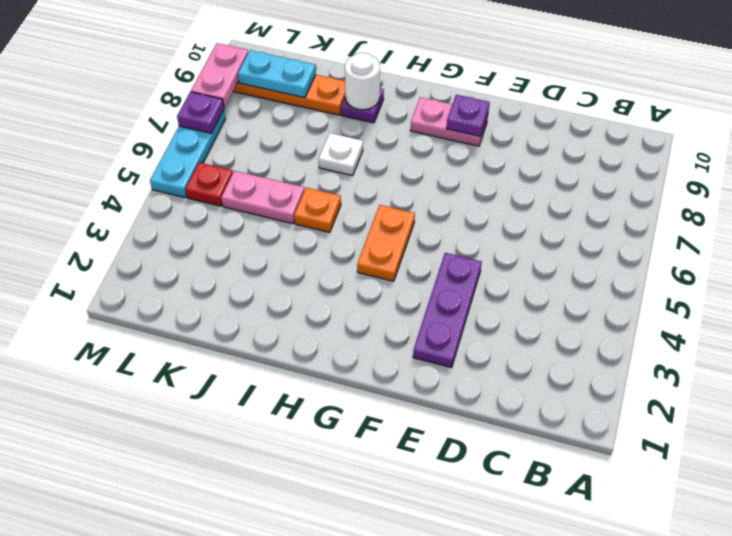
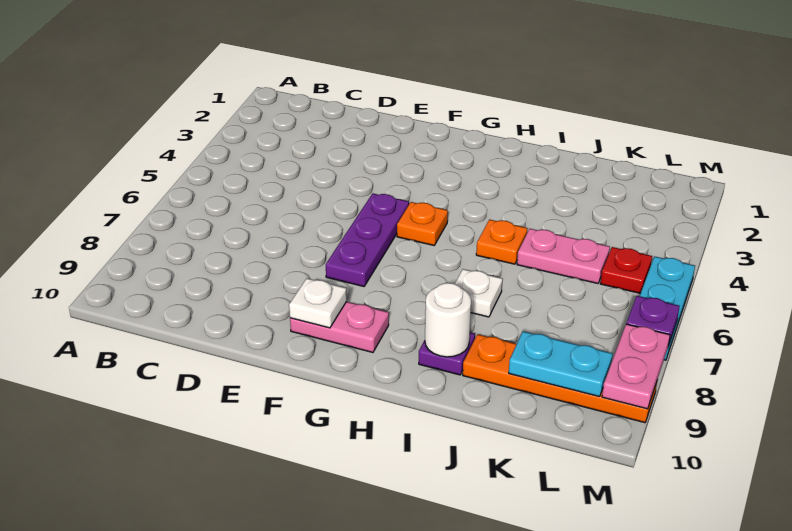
purple plate E2:E4 level 1 -> purple plate F5:F7 level 1
purple plate F9 level 2 -> white plate F9 level 2
orange plate G4:G5 level 1 -> orange plate G5 level 1

